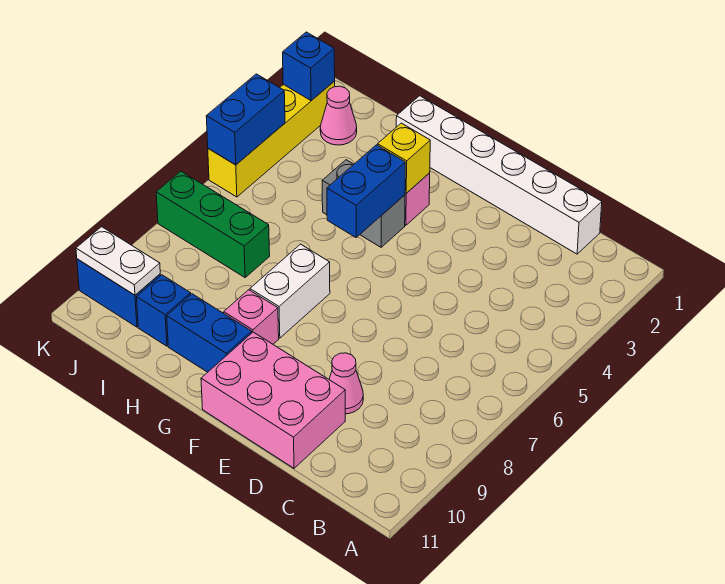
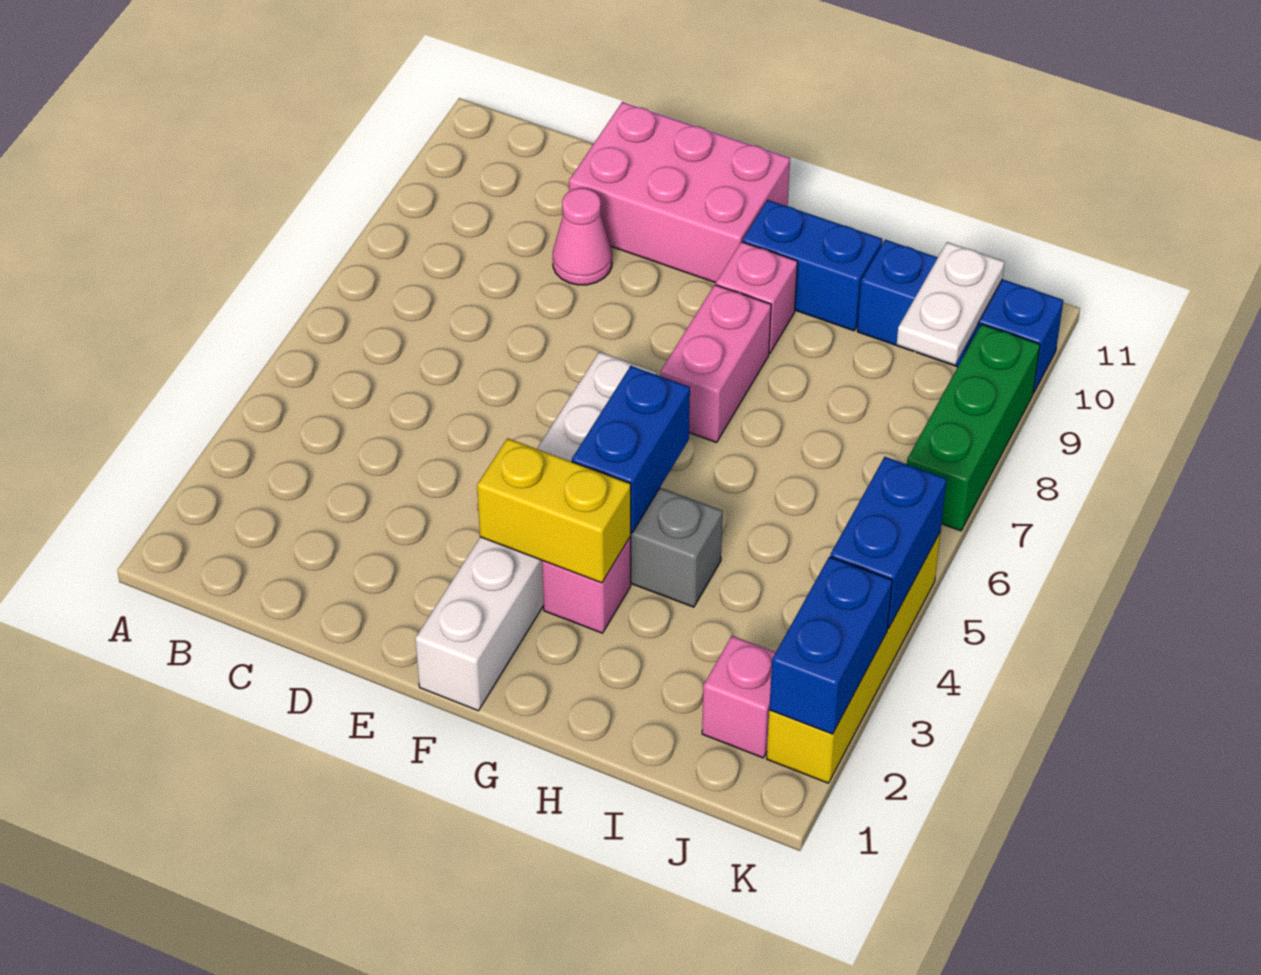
white brick C1:H1 level 1 -> white brick F1:F6 level 1
yellow brick G3 level 2 -> yellow brick F3:G3 level 2
white brick G7:G8 level 1 -> pink brick G7:G8 level 1
green brick I7:K7 level 1 -> green brick K7:K9 level 1
pink cone J2 level 1 -> pink brick J2 level 1
white plate J10:K10 level 2 -> white plate J9:J10 level 2
blue brick K2 level 2 -> blue brick K2:K3 level 2

